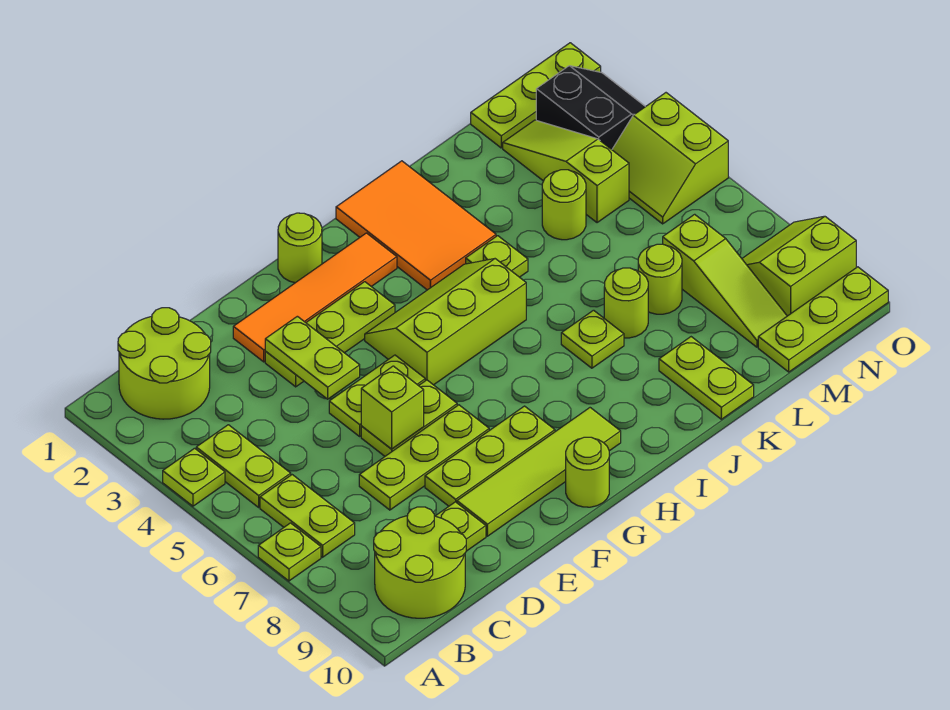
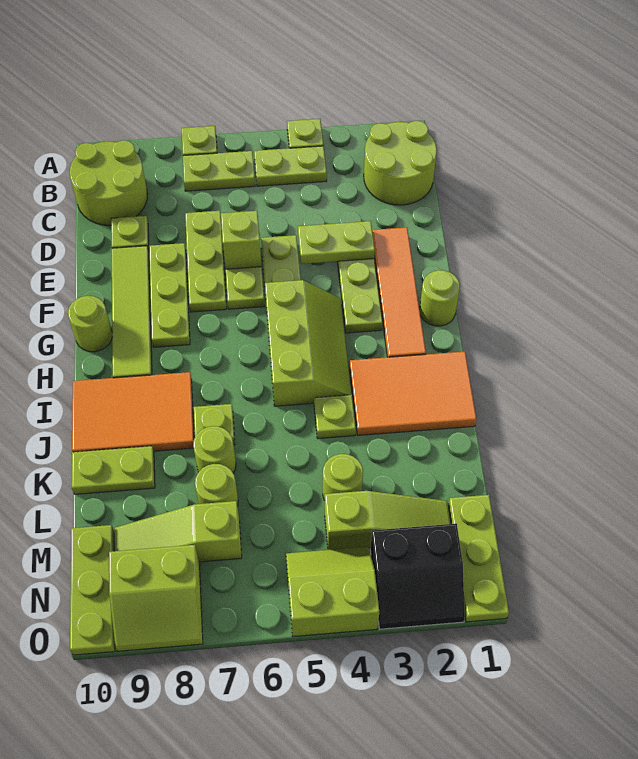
none -> orange tile I8:J10 level 1
lime slope N8:O9 level 1 top 9 -> lime slope N8:O9 level 1 top N

